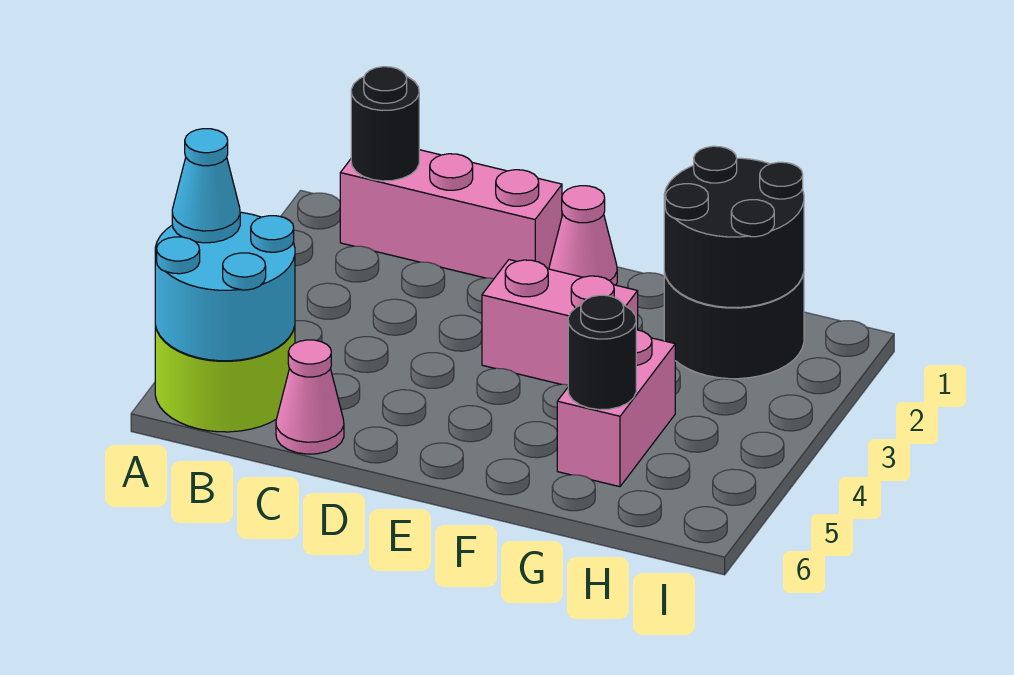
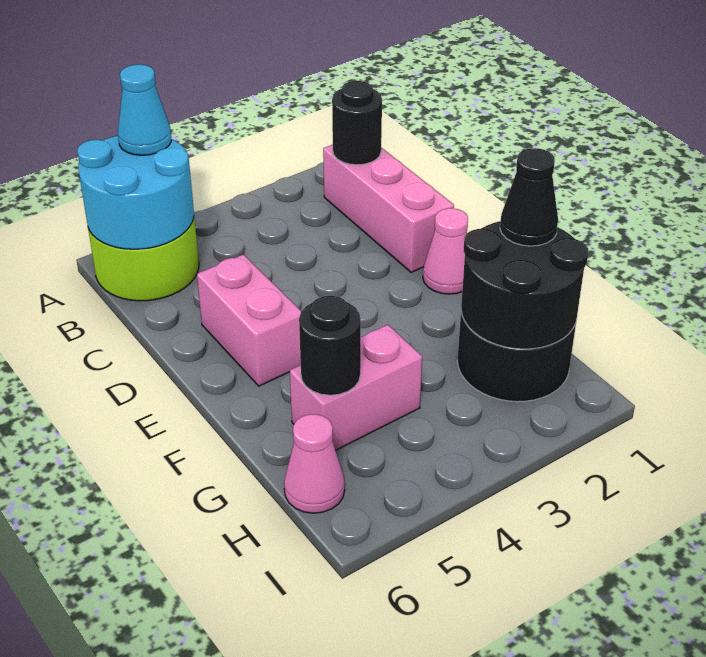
pink cone C6 level 1 -> pink cone H6 level 1
pink brick E3:F3 level 1 -> pink brick D5:E5 level 1
none -> black cone G1 level 3

